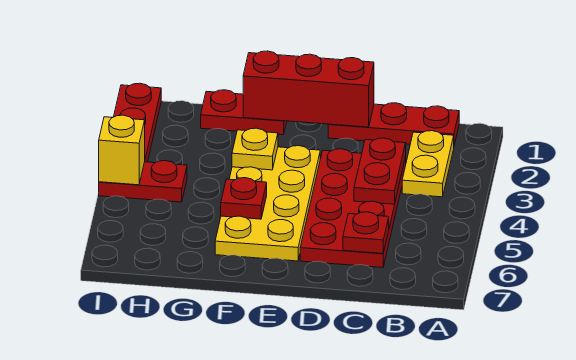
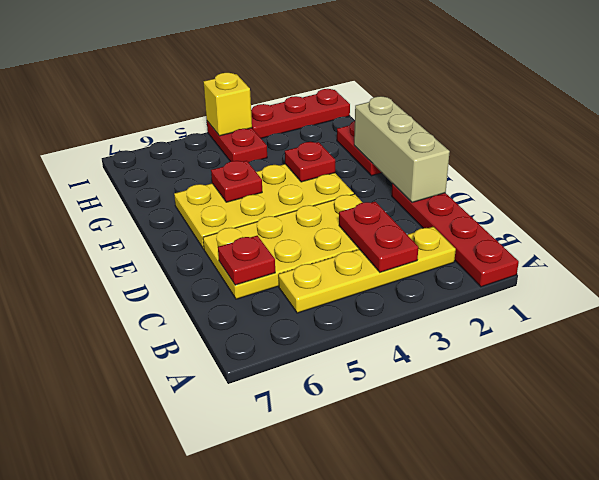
red plate B1:D1 level 1 -> red plate A1:D1 level 1
yellow plate B2:B3 level 1 -> yellow plate B2:B5 level 1
red plate C3:D6 level 1 -> yellow plate C3:D6 level 1
red plate C3:C4 level 2 -> red plate B3:C3 level 2
red brick D1:F1 level 2 -> tan brick D1:F1 level 2
yellow plate F3 level 2 -> red plate F3 level 2

